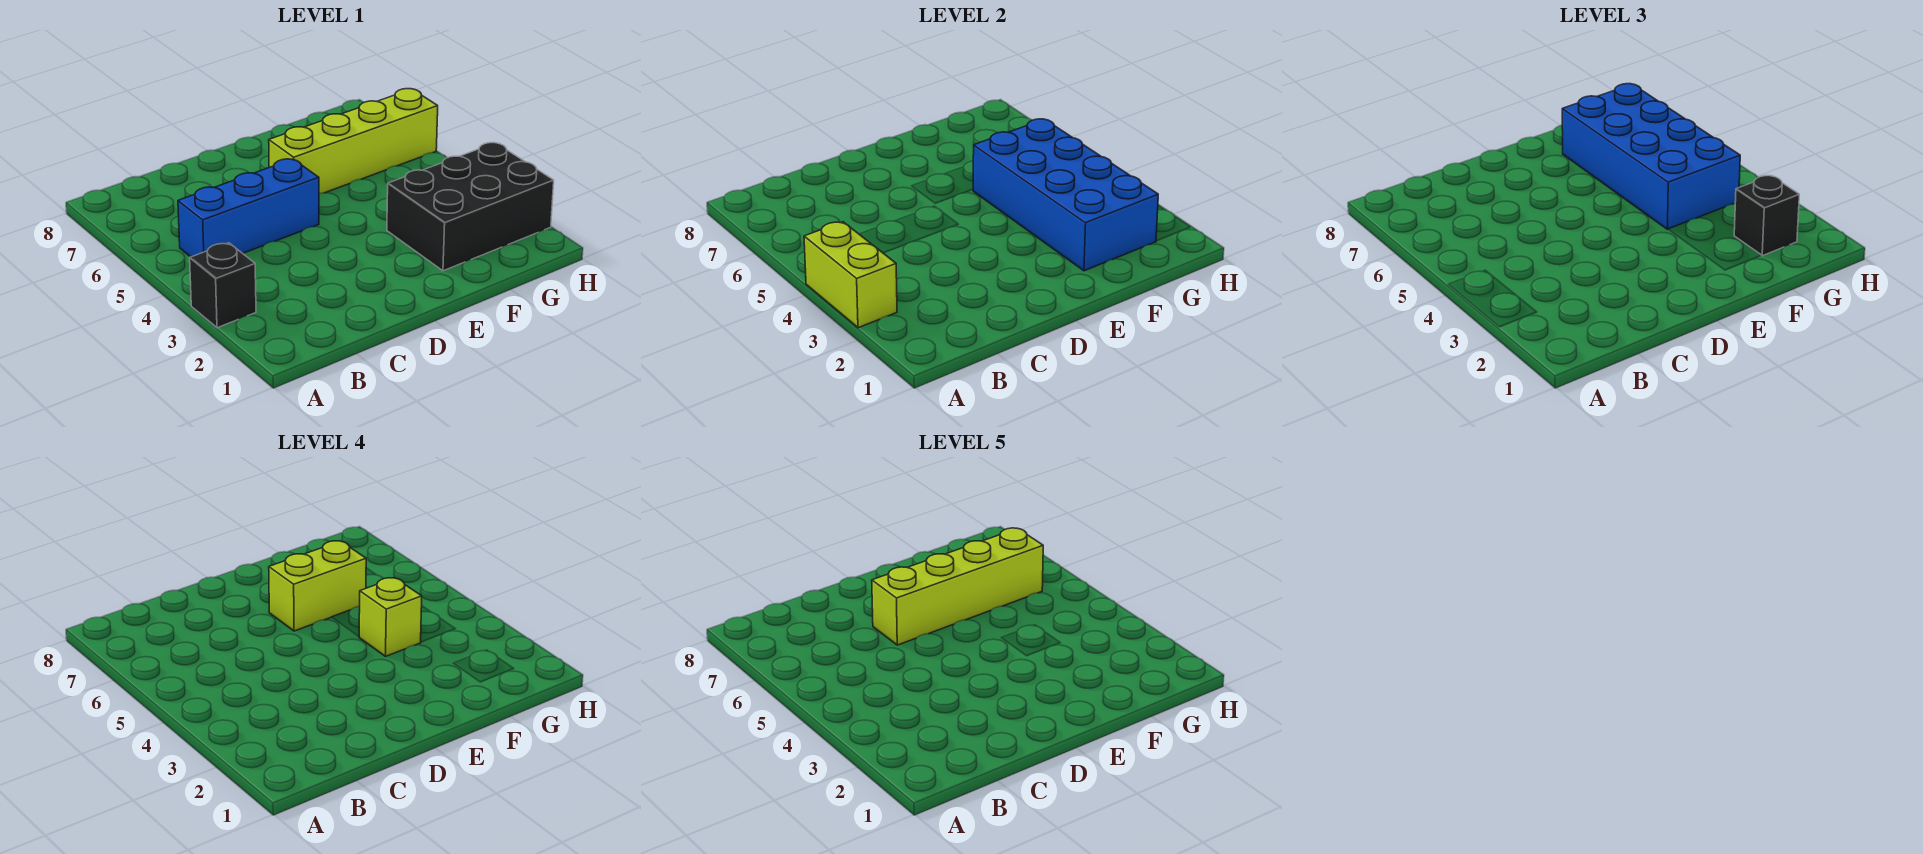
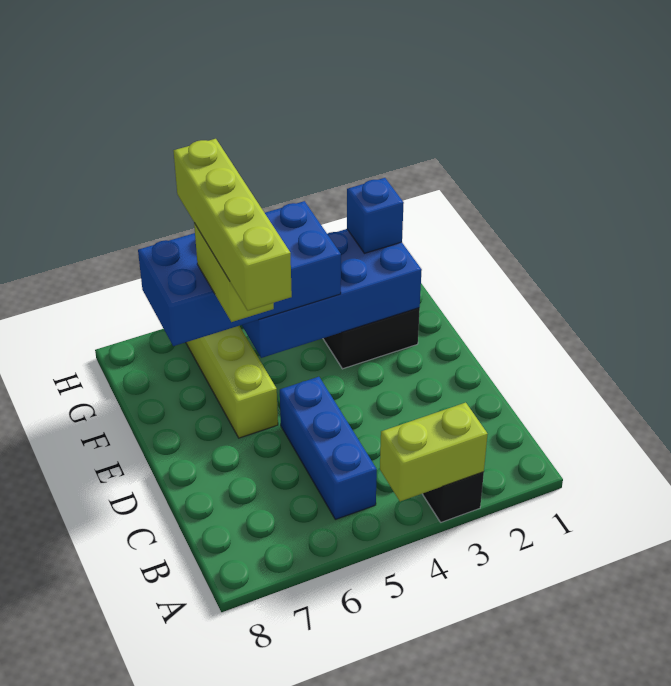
lime brick F4 level 4 -> none
black brick G2 level 3 -> blue brick G2 level 3

